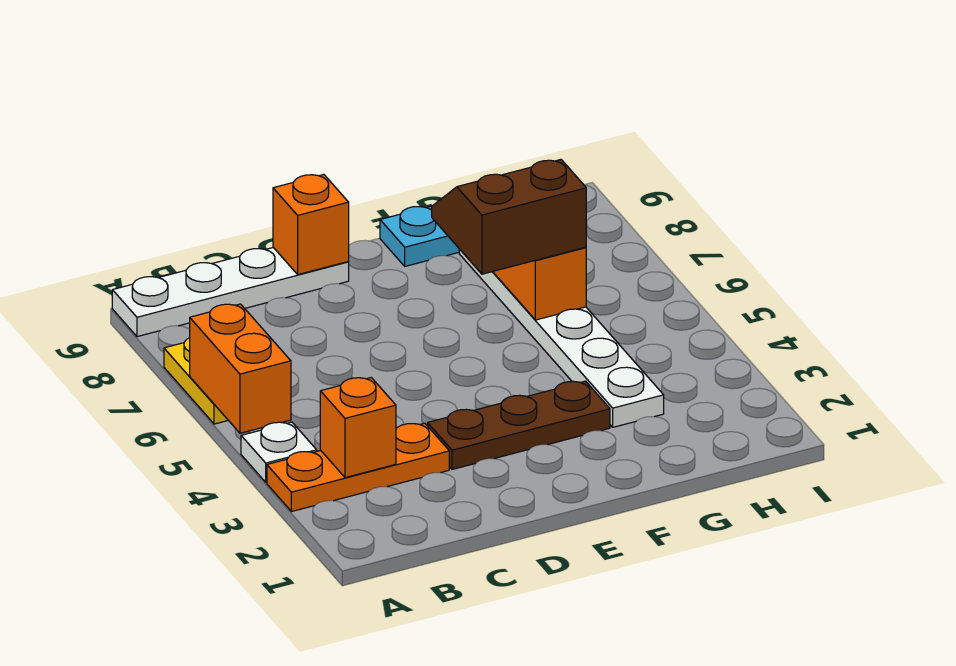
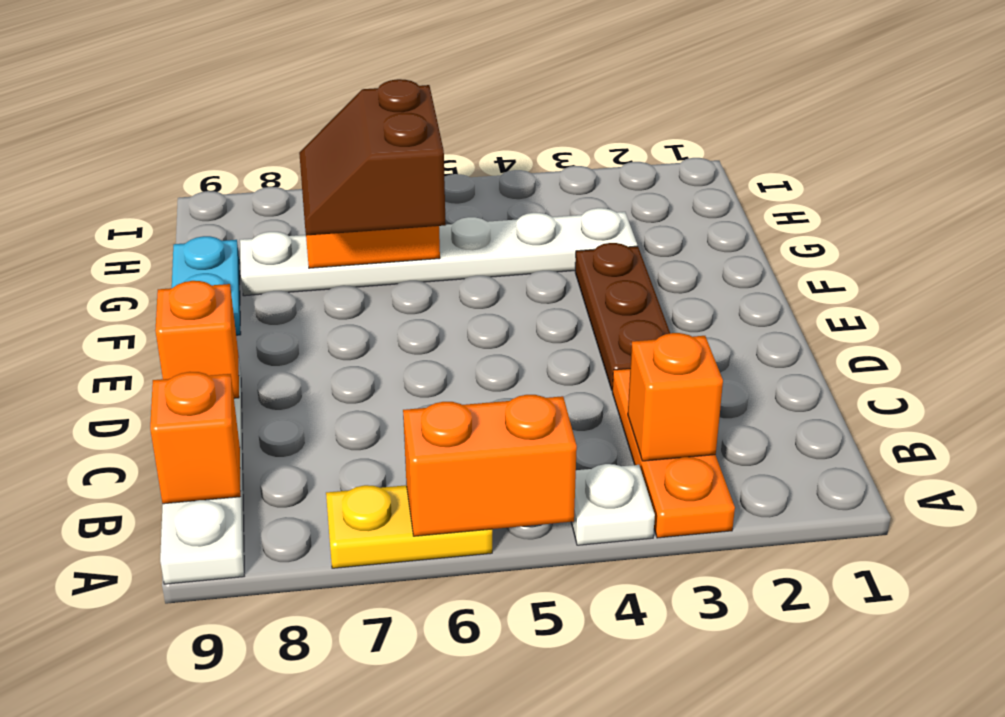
none -> orange brick B9 level 2

